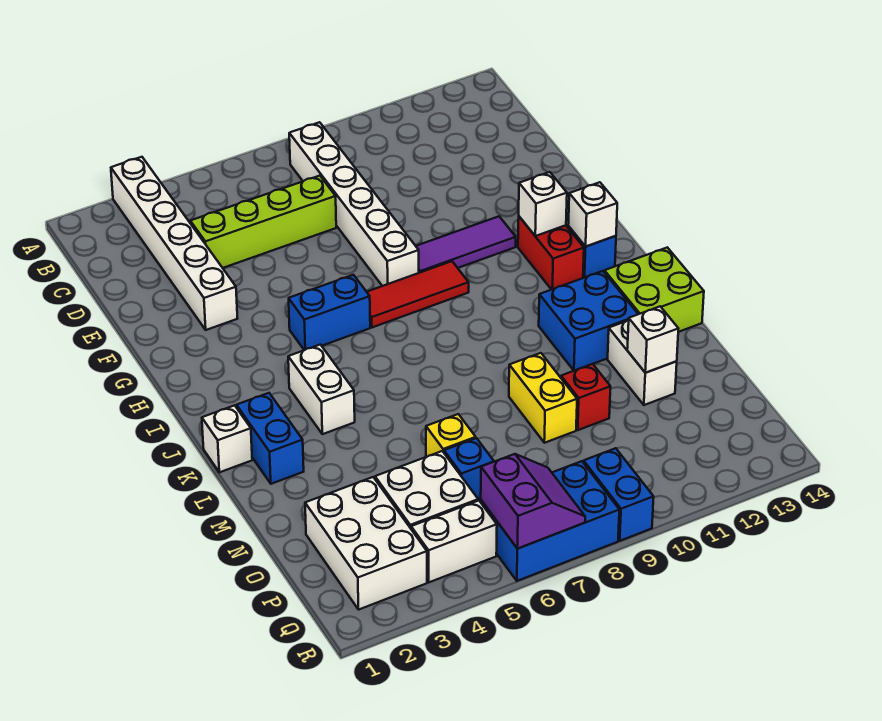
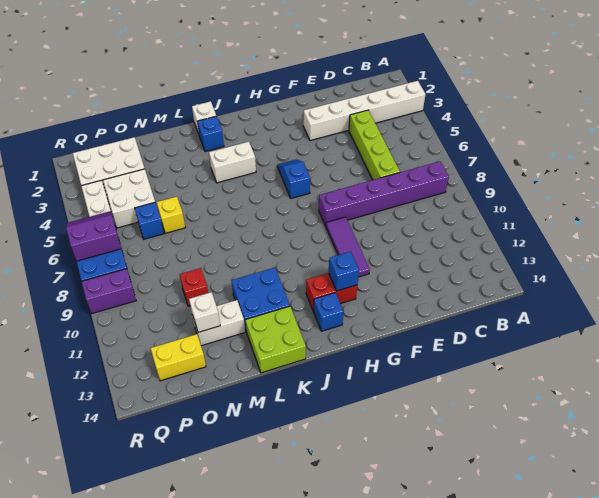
white brick B8:G8 level 1 -> purple brick B8:G8 level 1
blue brick H5:H6 level 1 -> blue slope H5:H6 level 1 top 6
red tile H7:H9 level 1 -> none
white brick H12 level 2 -> blue brick H12 level 2
white brick I13 level 2 -> none
blue brick K2:L2 level 1 -> blue brick K2 level 1
yellow brick M9:N9 level 1 -> yellow brick O13:P13 level 1
purple slope Q6:R7 level 2 top 6 -> purple slope Q6:R7 level 2 top 7
blue brick Q9:R9 level 1 -> purple brick Q9:R9 level 1

